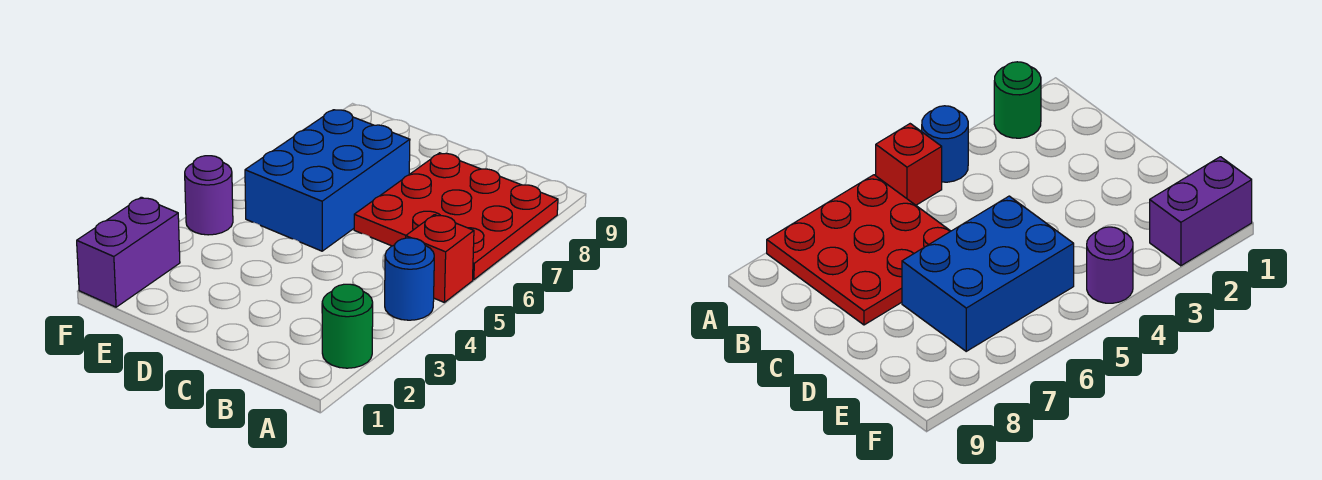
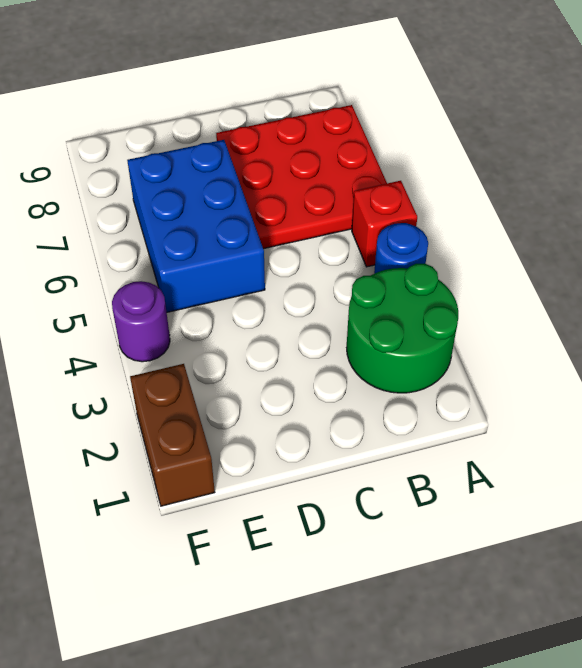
green round brick A2 level 1 -> green round brick A2:B3 level 1
purple brick F1:F2 level 1 -> brown brick F1:F2 level 1

